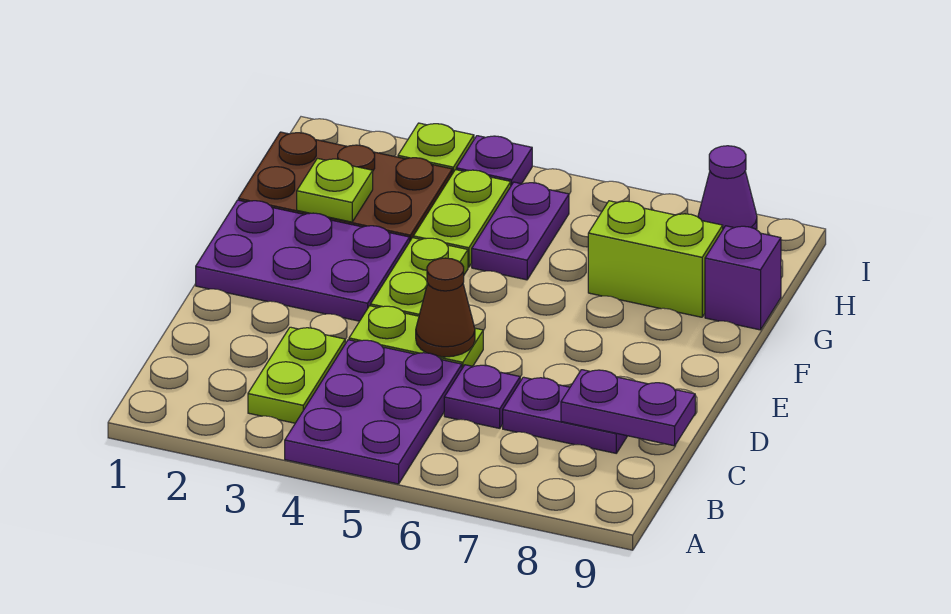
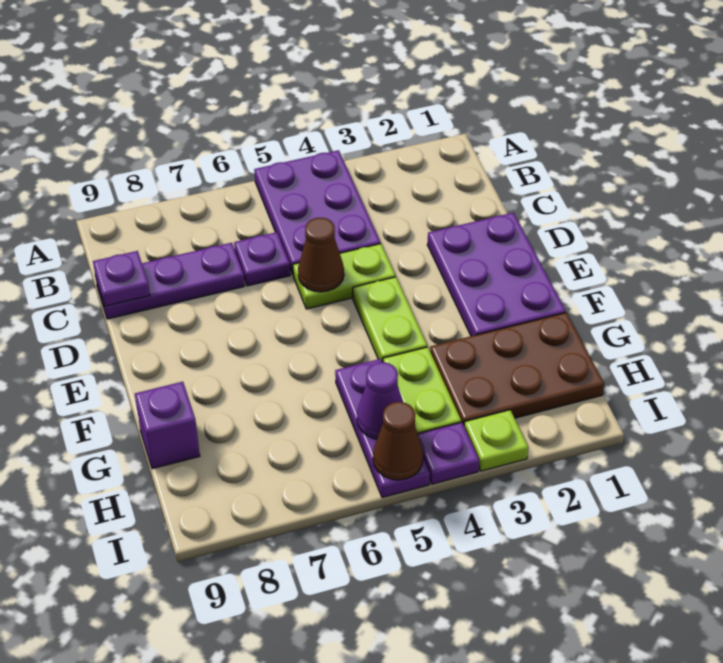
lime plate B3:C3 level 1 -> none
purple plate C7:C8 level 1 -> purple plate C7:C9 level 1
purple plate C8:C9 level 2 -> purple plate C9 level 2
purple plate E1:F3 level 1 -> purple plate D1:F2 level 1
lime plate G2 level 2 -> none
purple plate G5:H5 level 1 -> purple plate G5:I5 level 1
lime brick G7:G8 level 1 -> none
none -> brown cone I5 level 2
purple cone I8 level 1 -> purple cone H5 level 2

